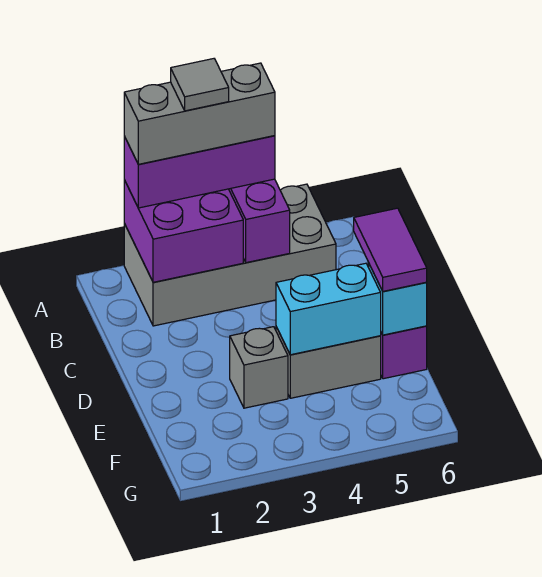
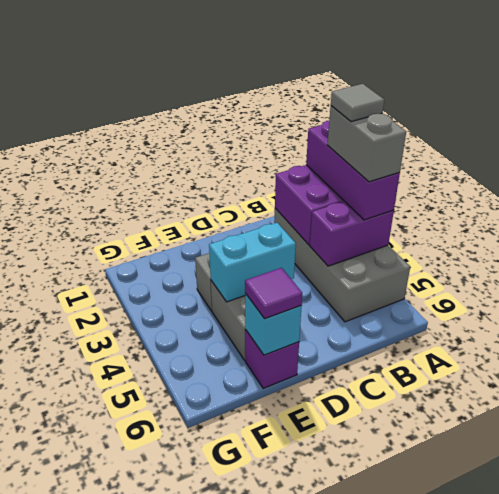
grey brick A2:A4 level 4 -> grey brick A3:A4 level 4
purple tile D6:E6 level 3 -> purple tile E6 level 3
cyan brick E4:E5 level 2 -> cyan brick D4:E4 level 2

